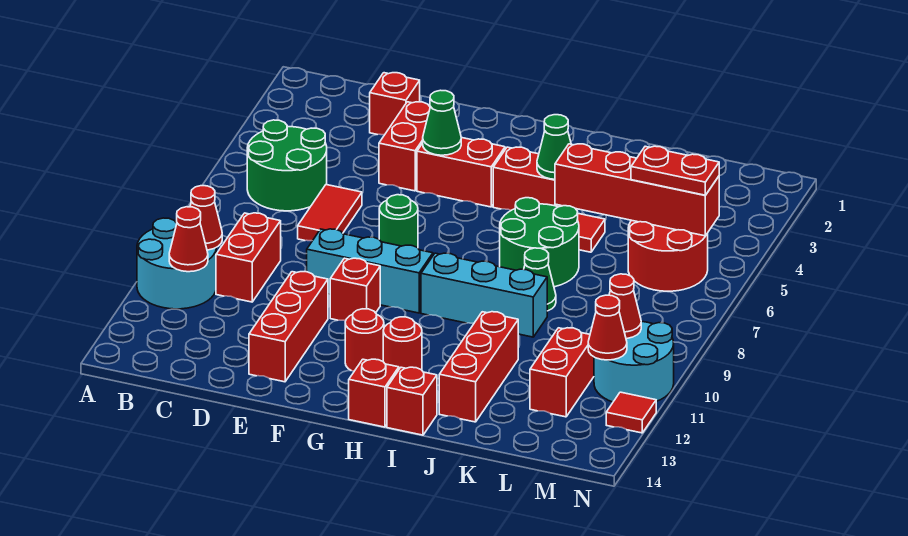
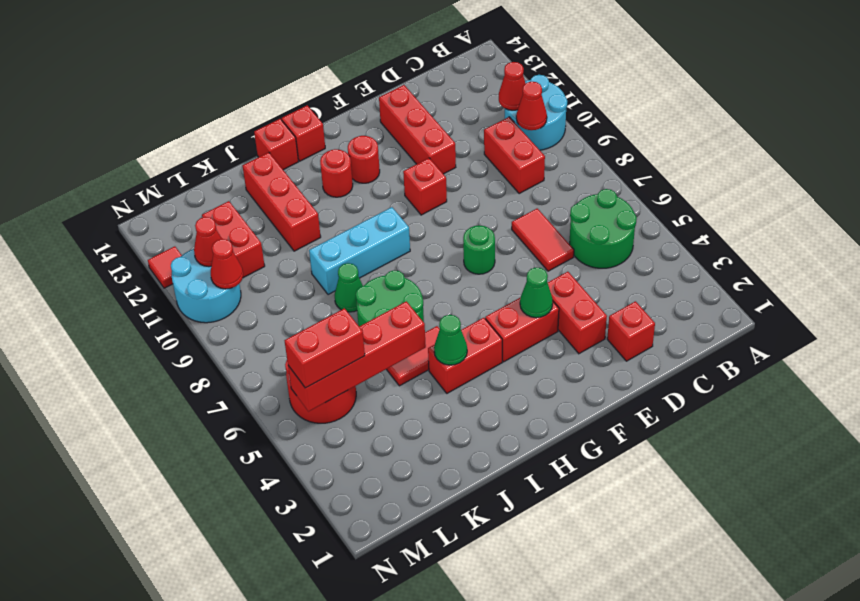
cyan brick E9:G9 level 1 -> none
red plate L5:M5 level 3 -> red brick L5:M5 level 3

